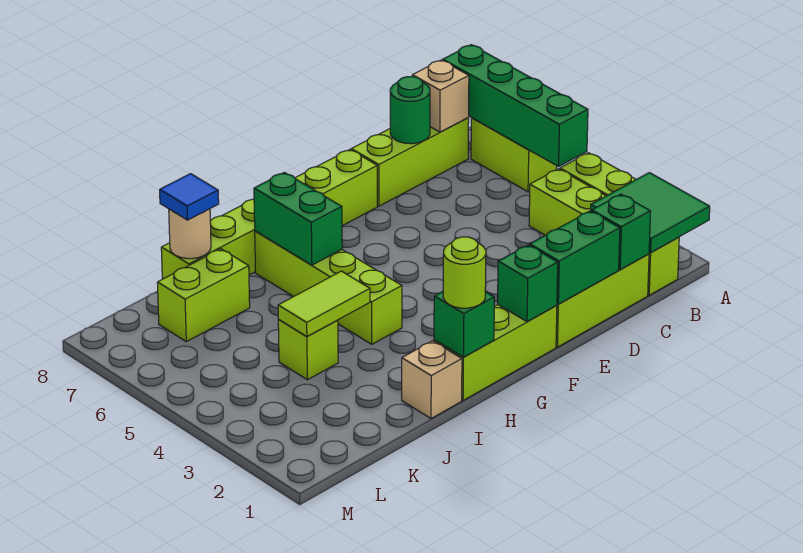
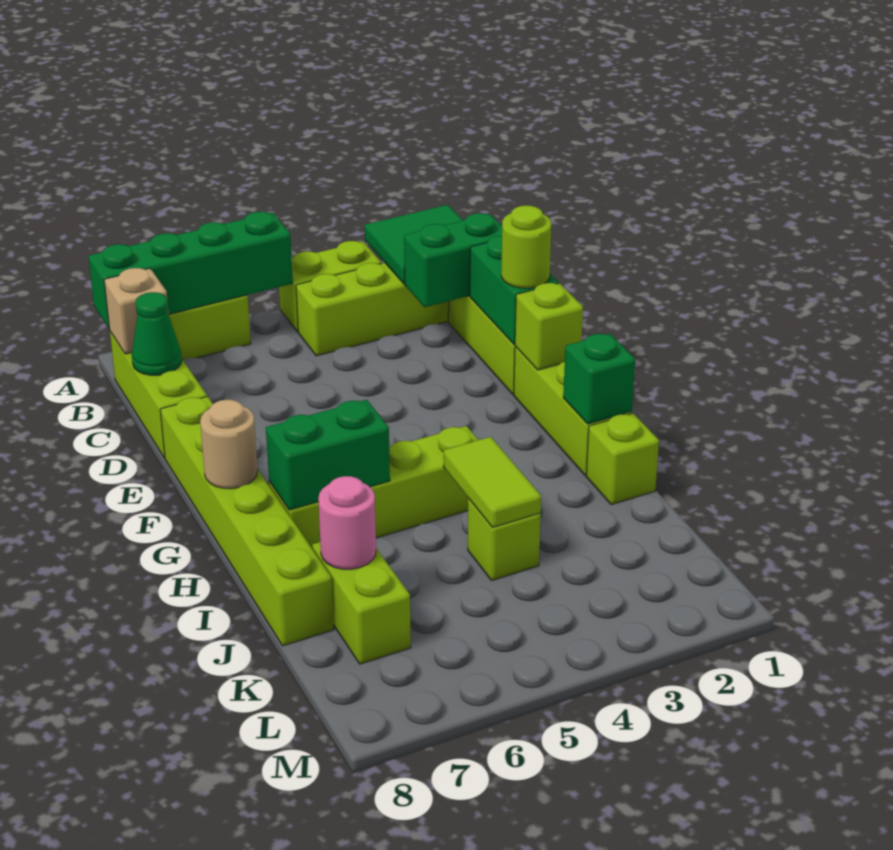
green brick C1 level 2 -> green brick C1:C2 level 2
green round brick C8 level 2 -> green cone C8 level 2
green brick F1 level 2 -> lime brick F1 level 2
lime round brick H1 level 3 -> lime round brick E1 level 3
tan brick I1 level 1 -> lime brick I1 level 1
none -> pink round brick J7 level 2
tan round brick J8 level 2 -> tan round brick G8 level 2
blue tile J8 level 3 -> none

